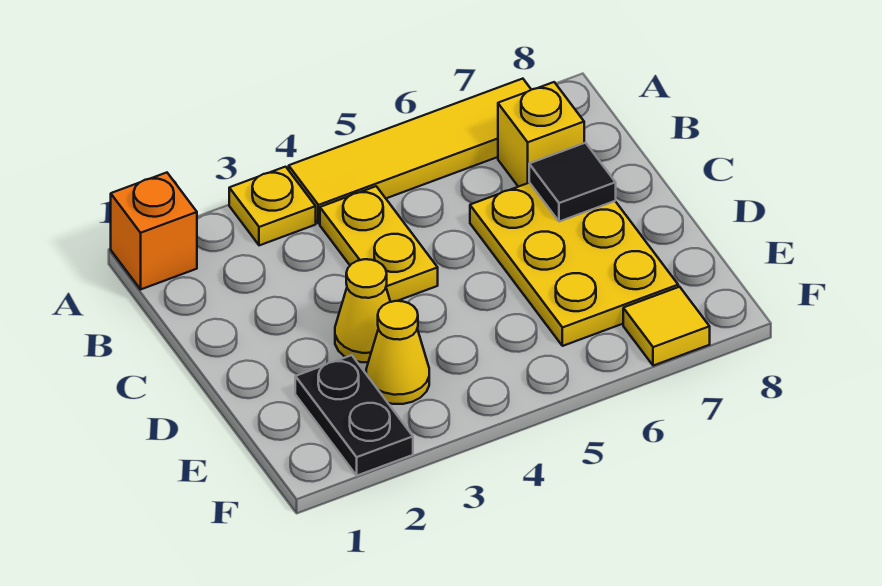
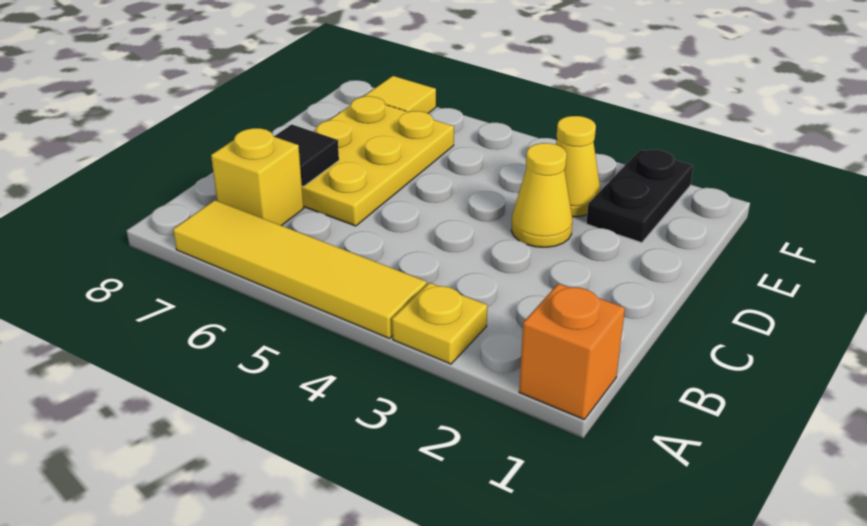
yellow plate B4:C4 level 1 -> none

